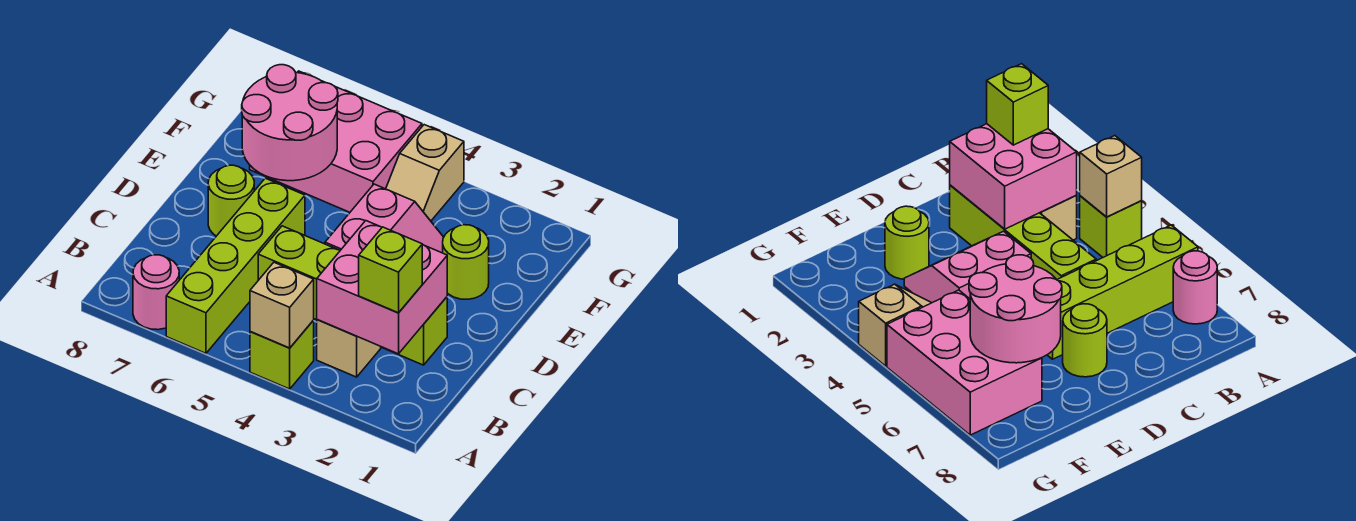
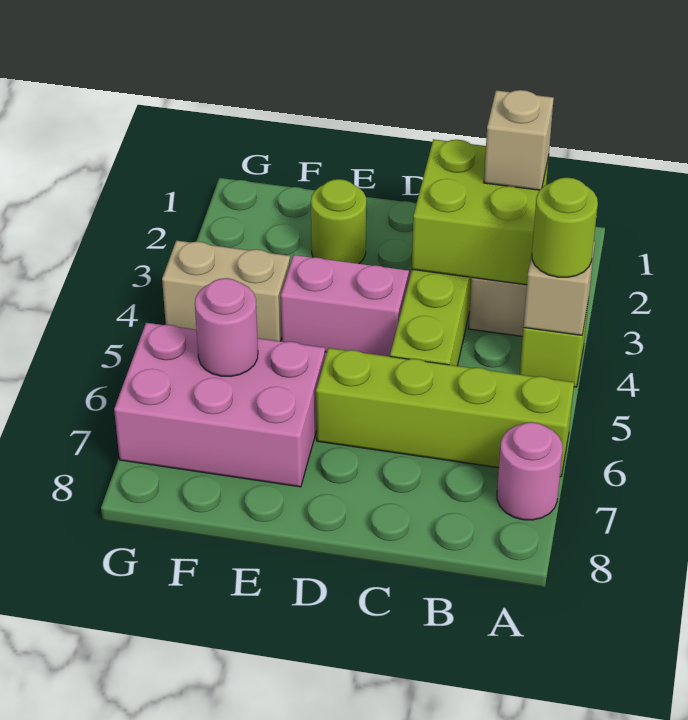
pink brick B2:C3 level 2 -> lime brick B2:C3 level 2
lime brick B2 level 3 -> tan brick B2 level 3
lime round brick D7 level 1 -> lime round brick A4 level 3
pink round brick E6:F7 level 2 -> pink round brick F6 level 2
tan slope F4:G4 level 1 top G -> tan brick F4:G4 level 1
pink brick F5:G7 level 1 -> pink brick E6:G7 level 1

